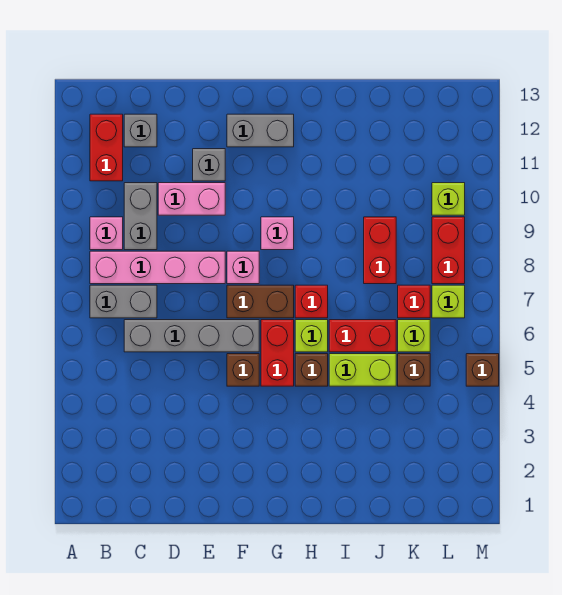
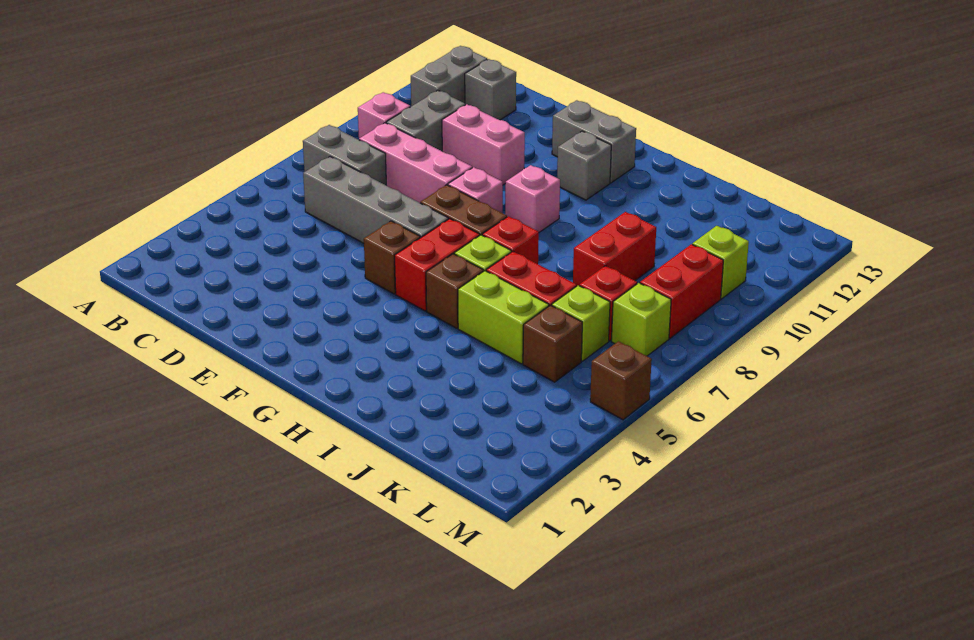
pink brick B8:E8 level 1 -> pink brick C8:E8 level 1
red brick B11:B12 level 1 -> grey brick B11:B12 level 1
grey brick E11 level 1 -> grey brick G11 level 1

